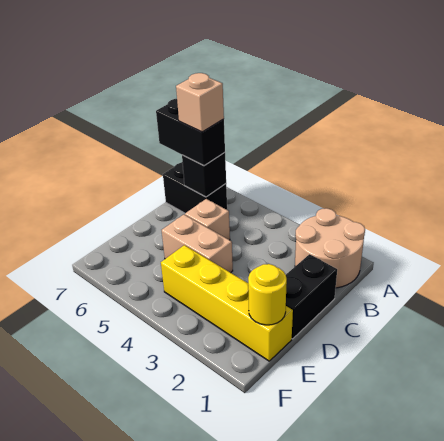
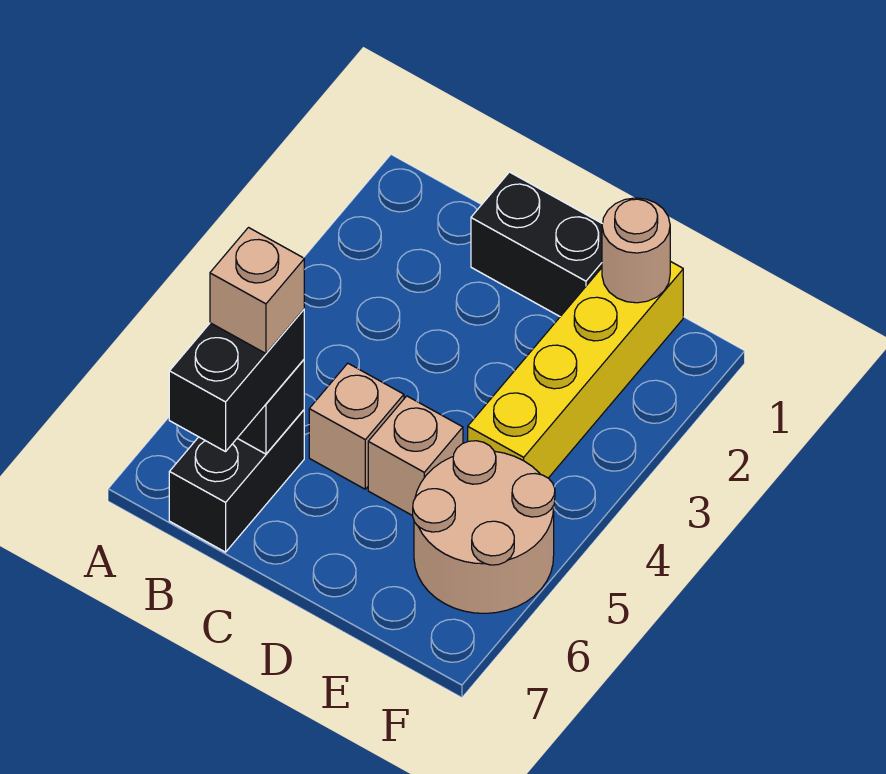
tan round brick A1:B2 level 1 -> tan round brick E5:F6 level 1
tan brick D4:D5 level 1 -> tan brick D5 level 1
yellow round brick E1 level 2 -> tan round brick E1 level 2

